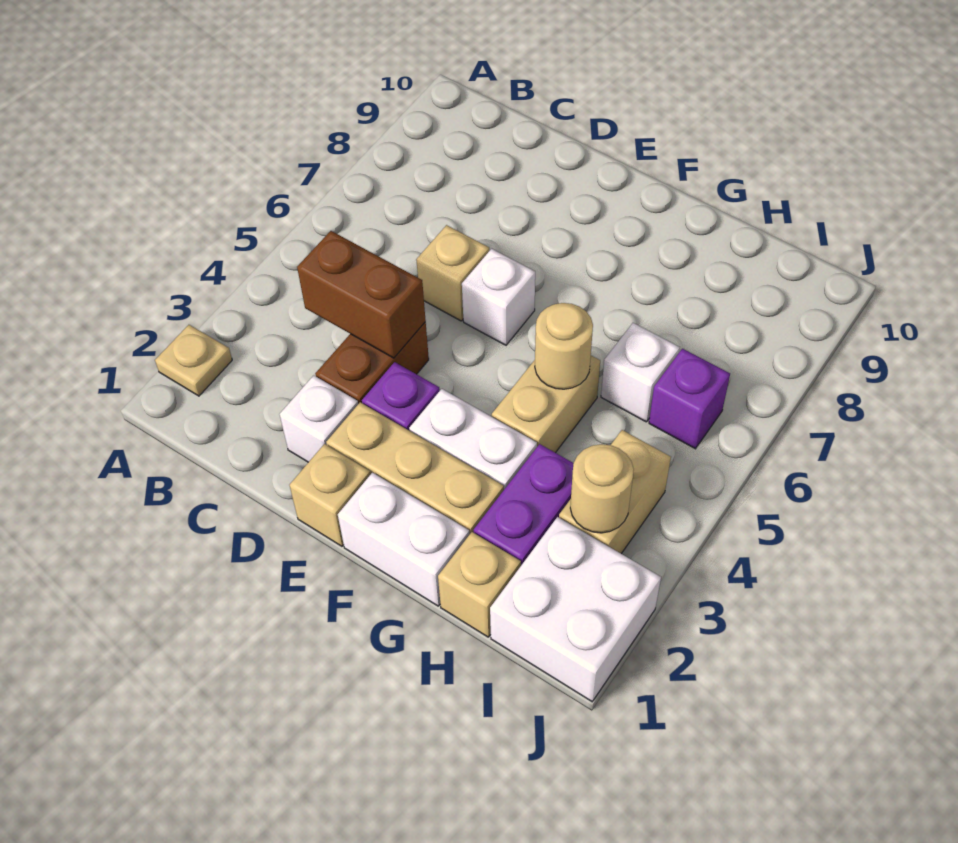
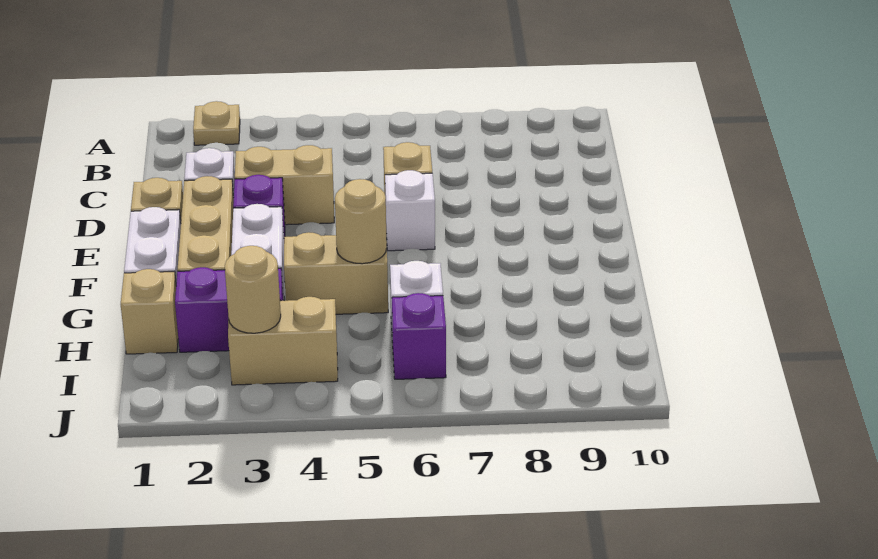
brown brick C4:D4 level 2 -> none
brown brick D3:D4 level 1 -> tan brick D3:D4 level 1
white brick I1:J2 level 1 -> none

